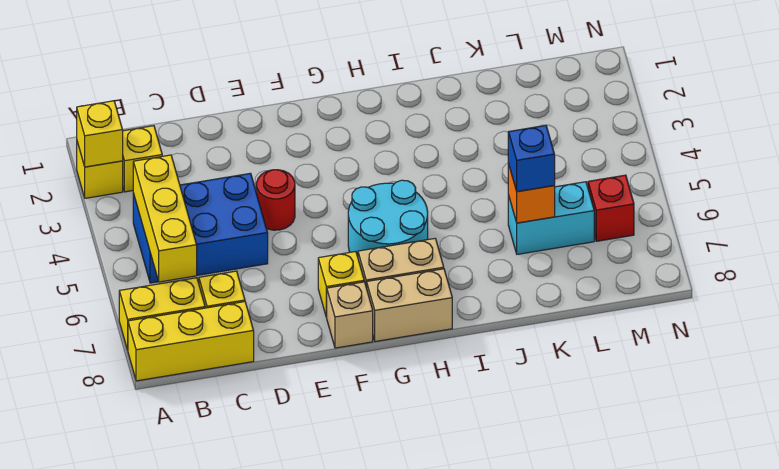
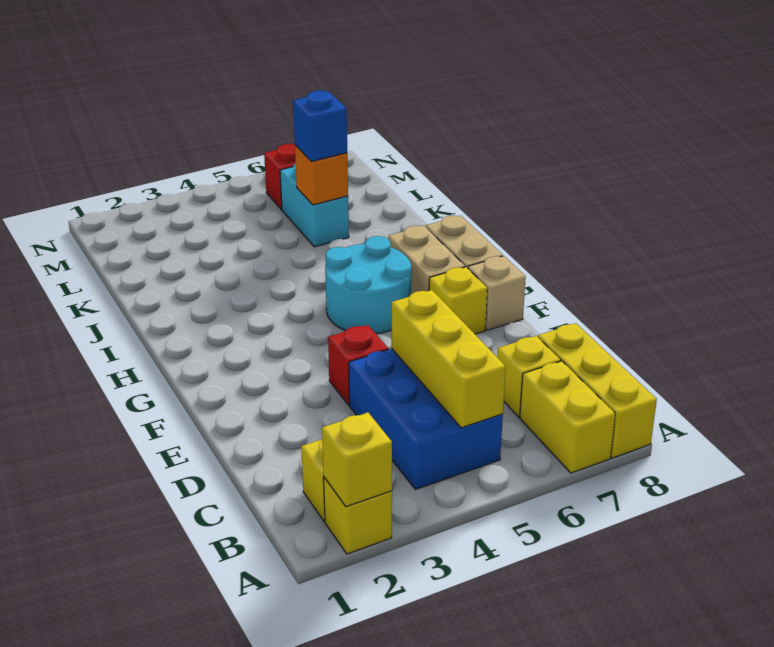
yellow brick B4:B6 level 2 -> yellow brick B5:D5 level 2
red round brick E4 level 1 -> red brick E4 level 1

